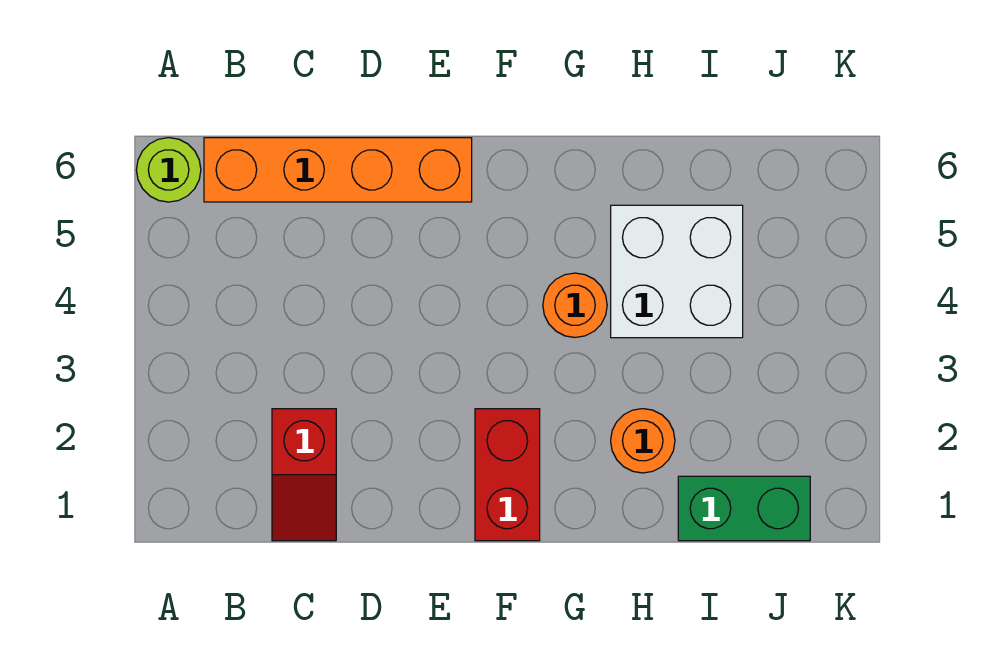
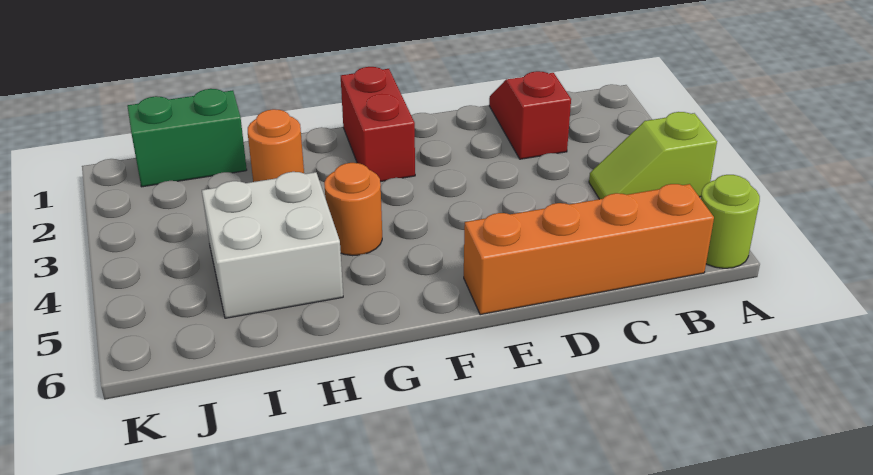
none -> lime slope A4:B4 level 1 top A

